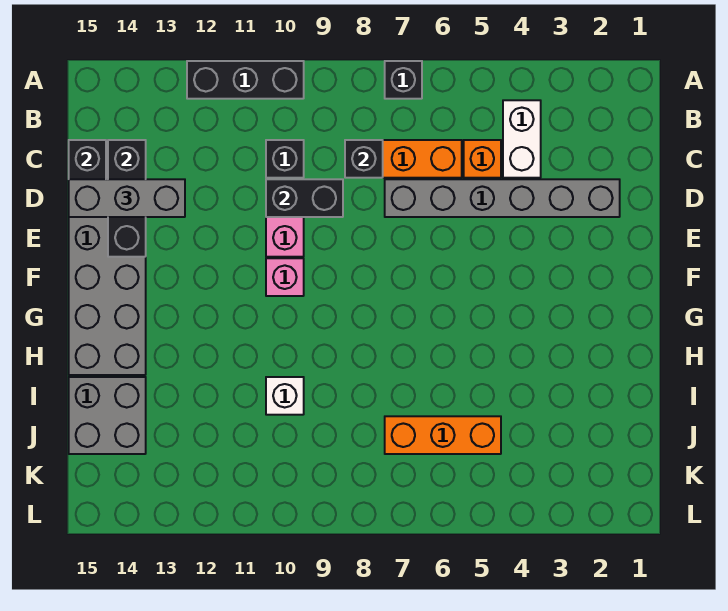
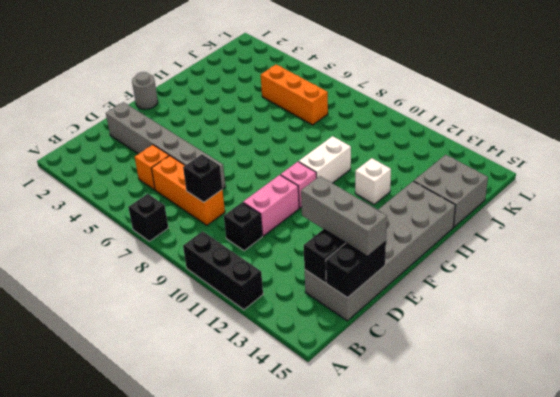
white brick B4:C4 level 1 -> white brick G10:H10 level 1
black brick D9:D10 level 2 -> none
none -> grey round brick F1 level 1
white brick I10 level 1 -> white brick H12 level 1

